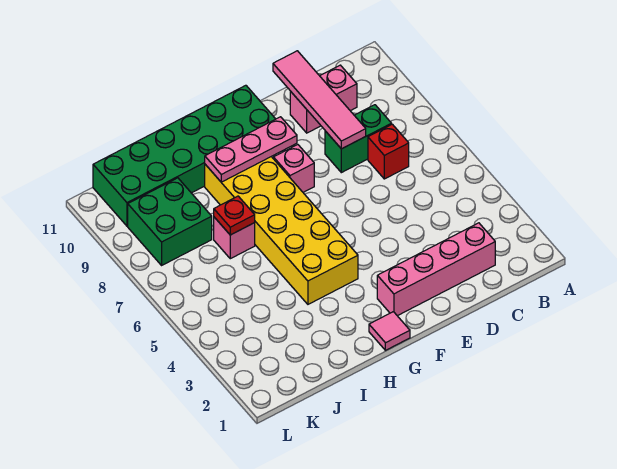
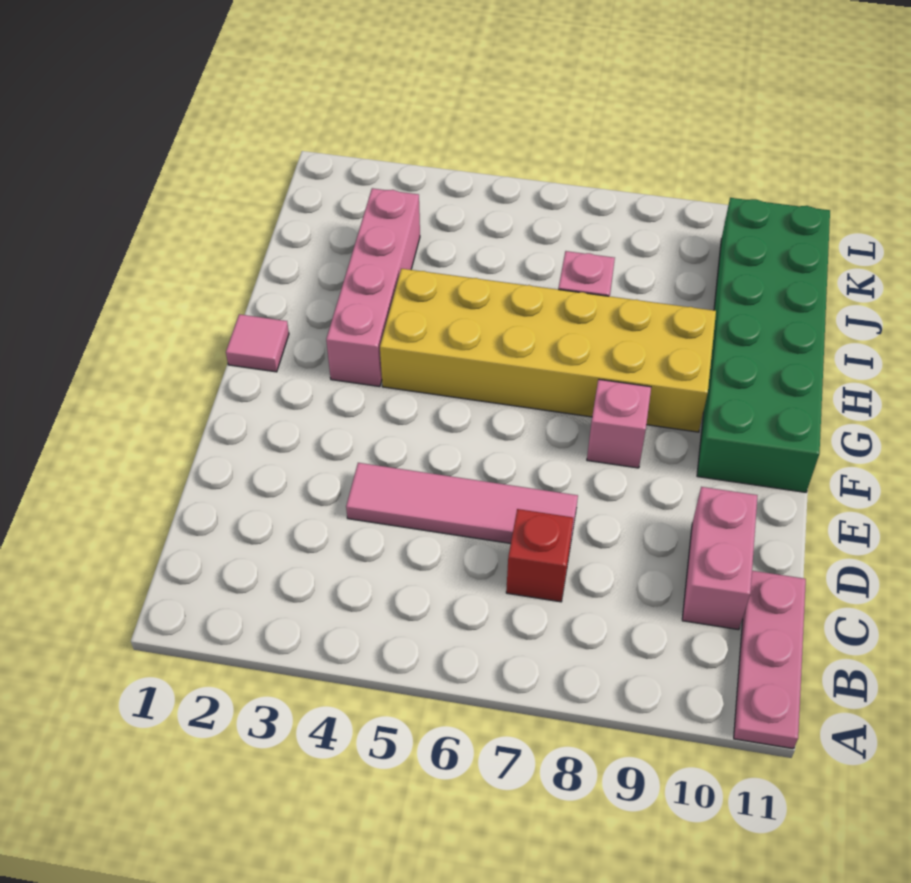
pink brick C2:F2 level 1 -> pink brick G3:J3 level 1
green brick C8:D8 level 1 -> none
pink tile D8:D11 level 2 -> pink tile D4:D7 level 1
pink plate F9:H9 level 2 -> pink plate A11:C11 level 1
red plate I7 level 2 -> none
green brick J8:K9 level 1 -> none

